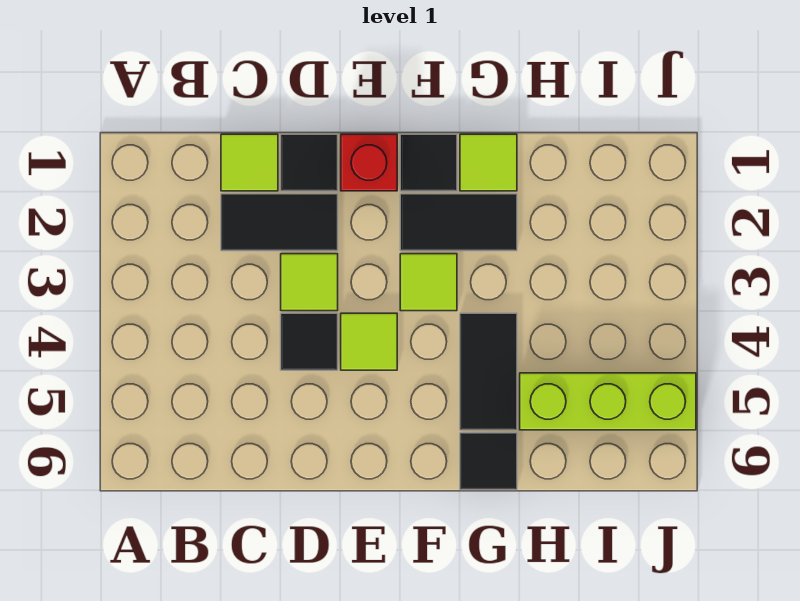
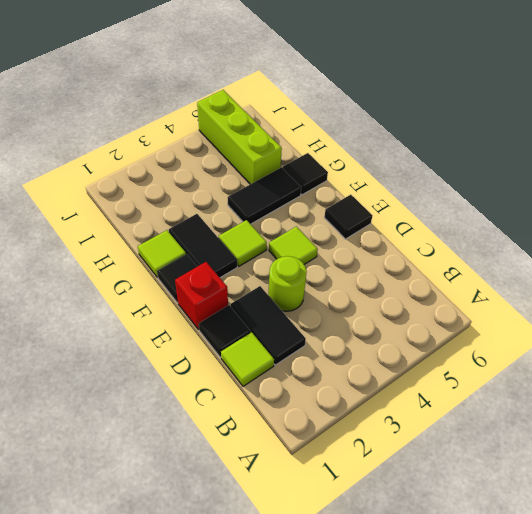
lime tile D3 level 1 -> lime round brick D3 level 1
black tile D4 level 1 -> black tile E6 level 1

